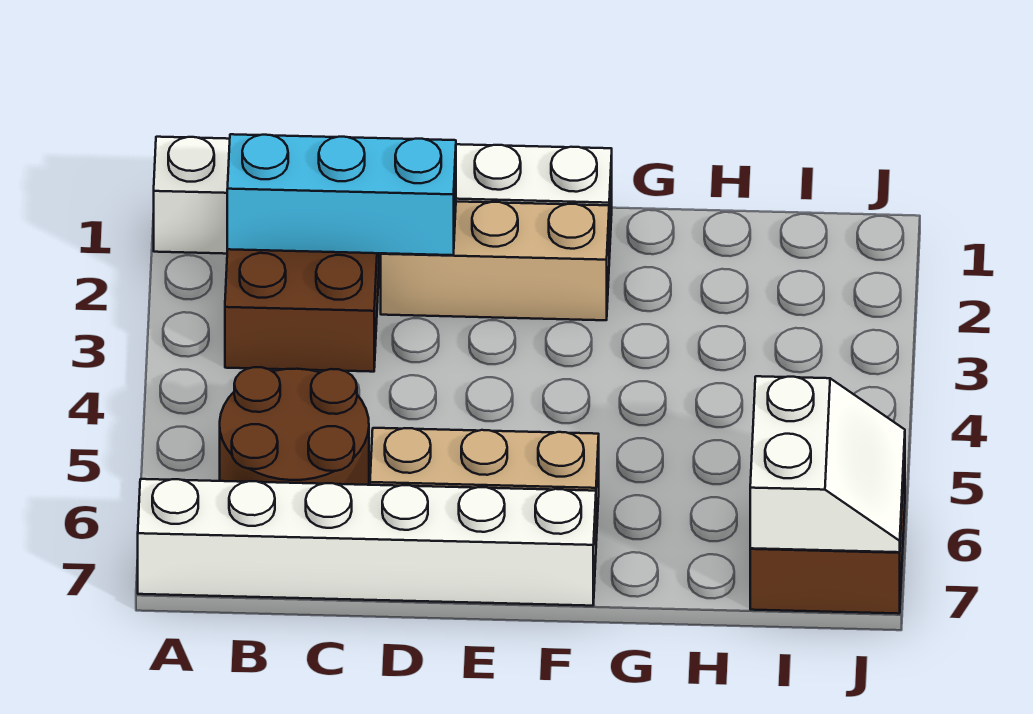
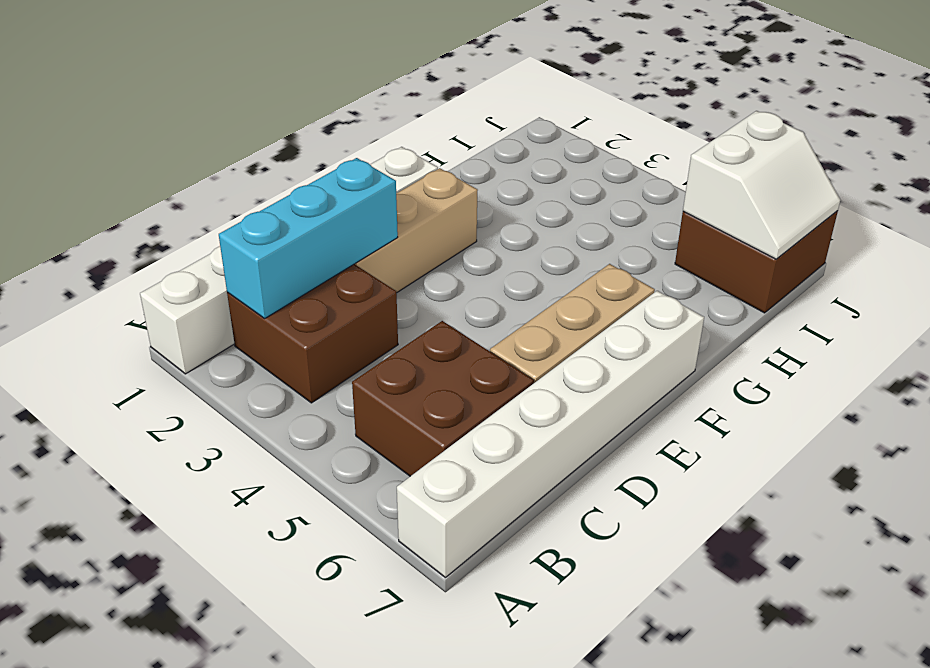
brown round brick B5:C6 level 1 -> brown brick B5:C6 level 1
white slope I6:J7 level 2 top I -> white slope I6:J7 level 2 top 6

